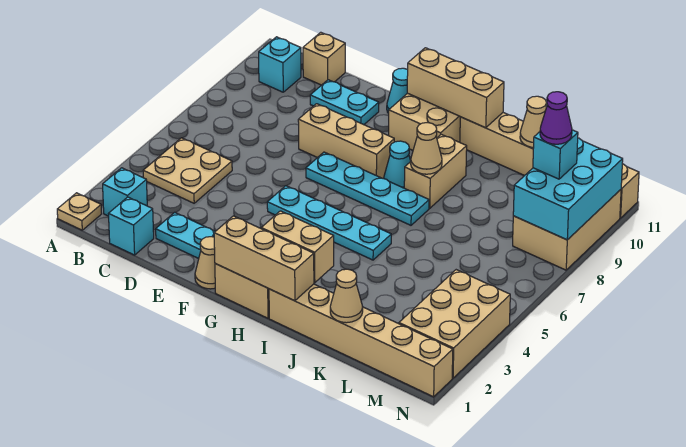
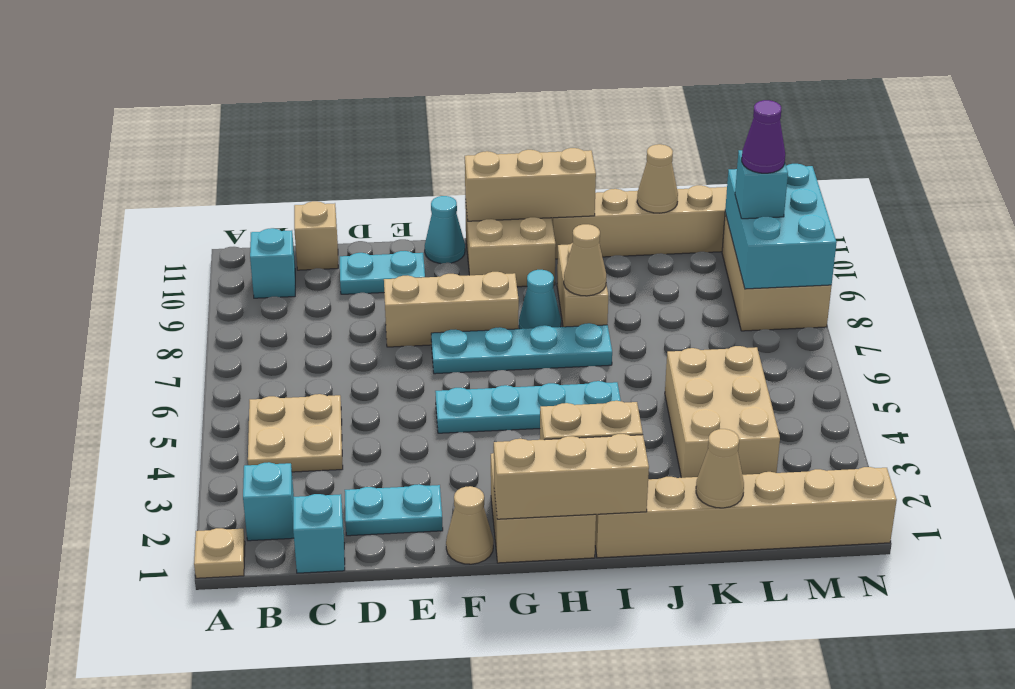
tan brick M2:N4 level 1 -> tan brick K3:L5 level 1

